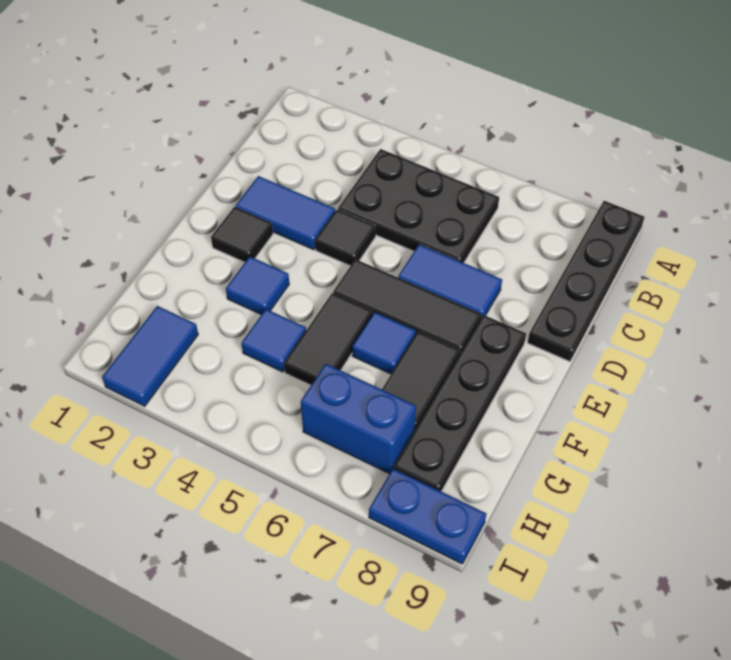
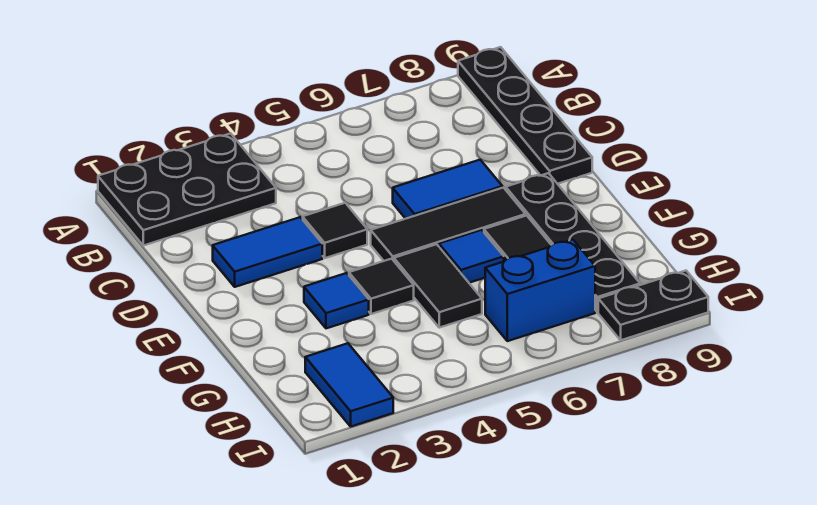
black plate B4:C6 level 1 -> black plate A1:B3 level 1
black tile E2 level 1 -> black tile F4 level 1
blue tile G4 level 1 -> none
blue plate I8:I9 level 1 -> black plate I8:I9 level 1

